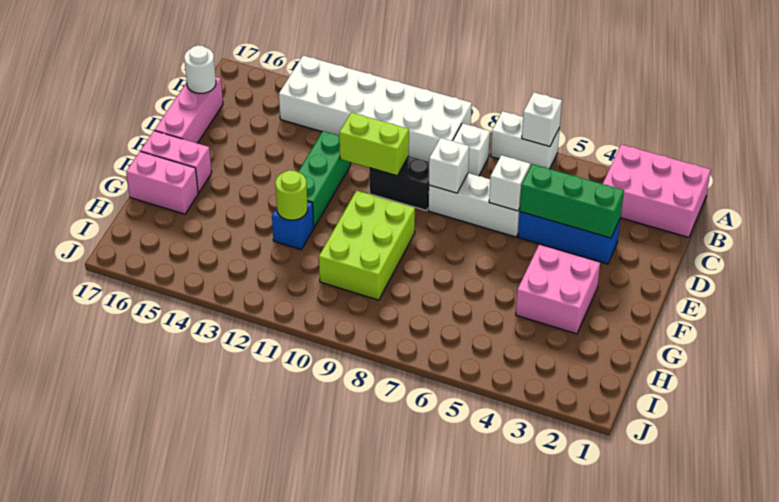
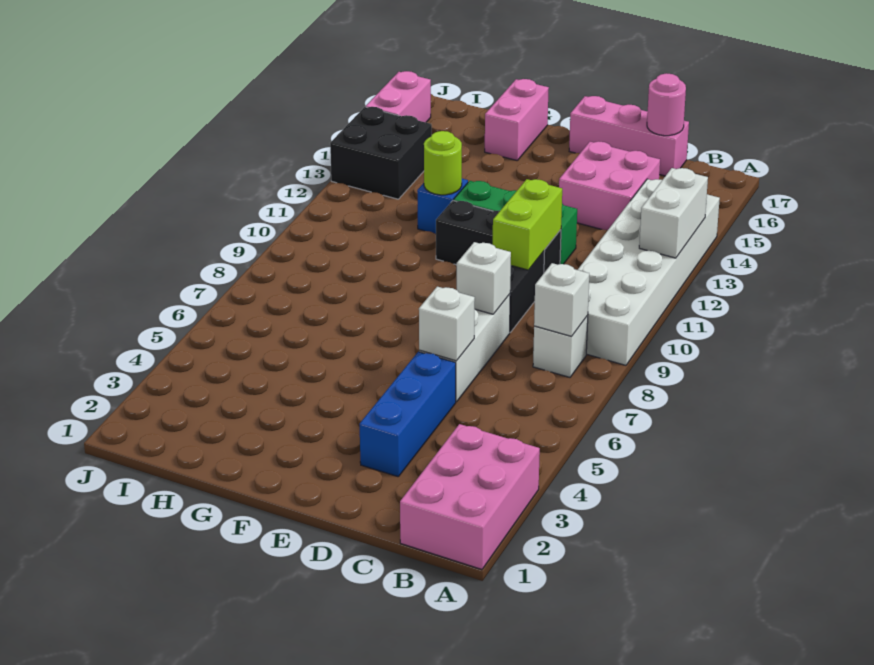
white brick A6:A7 level 1 -> white brick A12:A13 level 2
white brick A6 level 2 -> white brick B8 level 2
white round brick C17 level 2 -> pink round brick C17 level 2
green brick D3:D5 level 2 -> none
none -> black brick D11:F11 level 1
pink brick F3:G4 level 1 -> pink brick C14:D15 level 1
lime brick F9:H10 level 1 -> none
pink brick F16:F17 level 1 -> pink brick J15:J16 level 1
none -> black brick I13:J14 level 1

